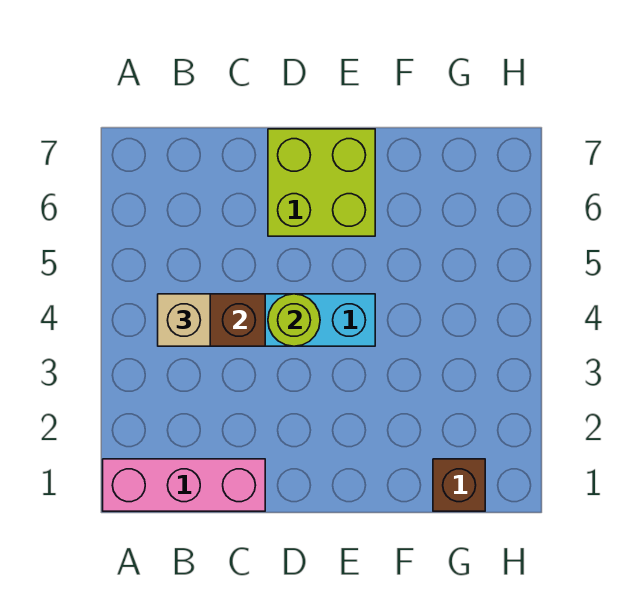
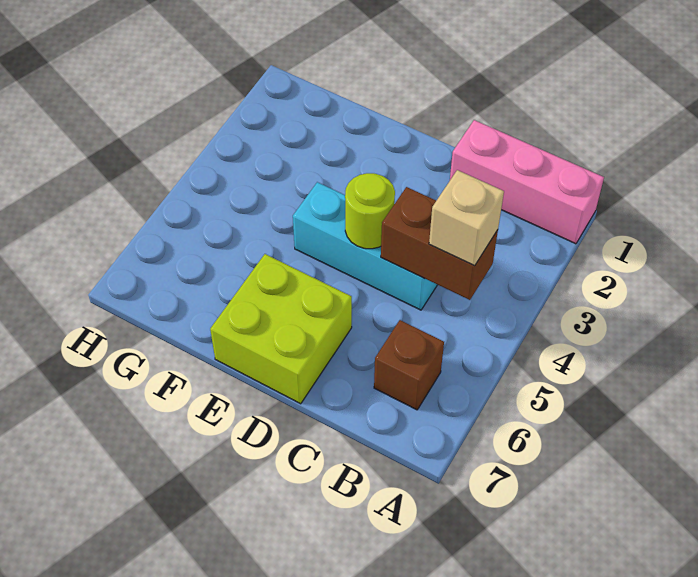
brown brick G1 level 1 -> brown brick B6 level 1

